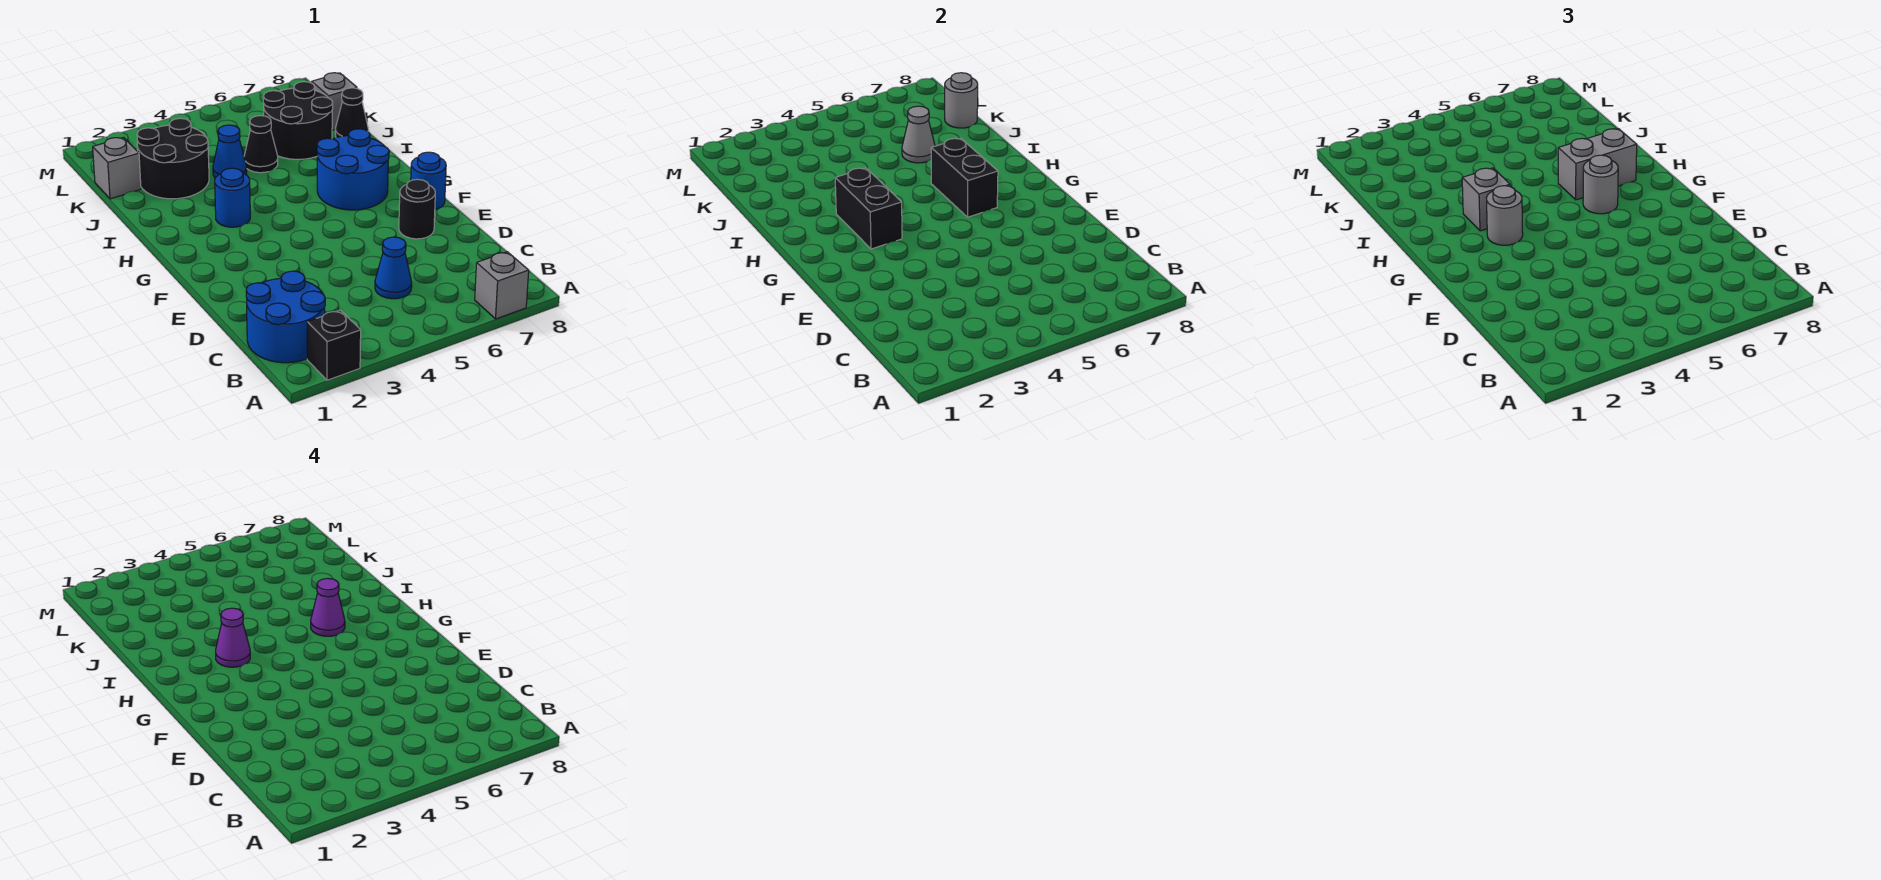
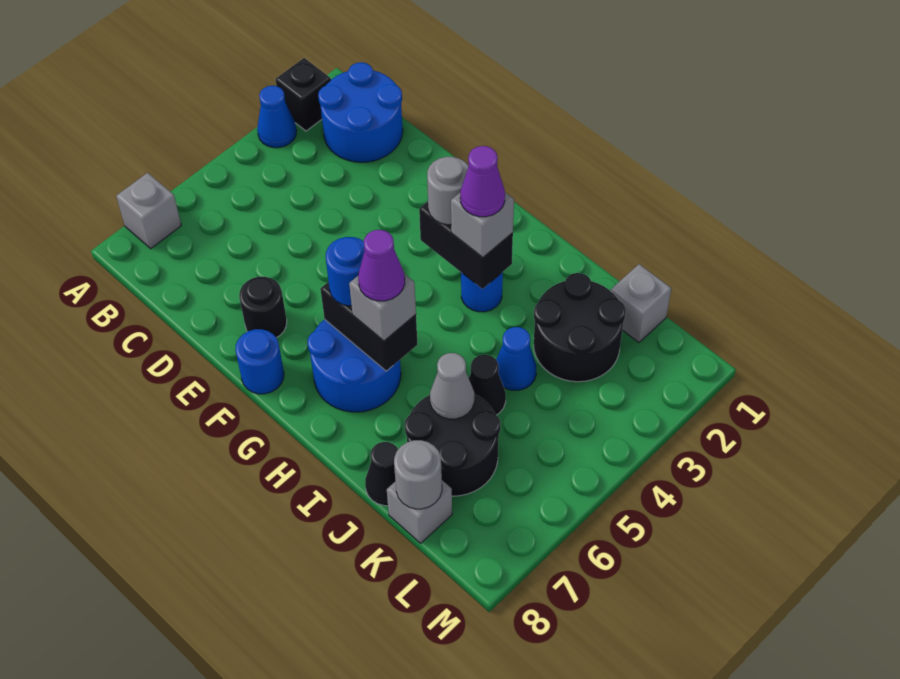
blue cone C5 level 1 -> blue cone A3 level 1
grey round brick G6 level 3 -> blue round brick G6 level 3
grey brick H6:H7 level 3 -> grey brick H6 level 3

